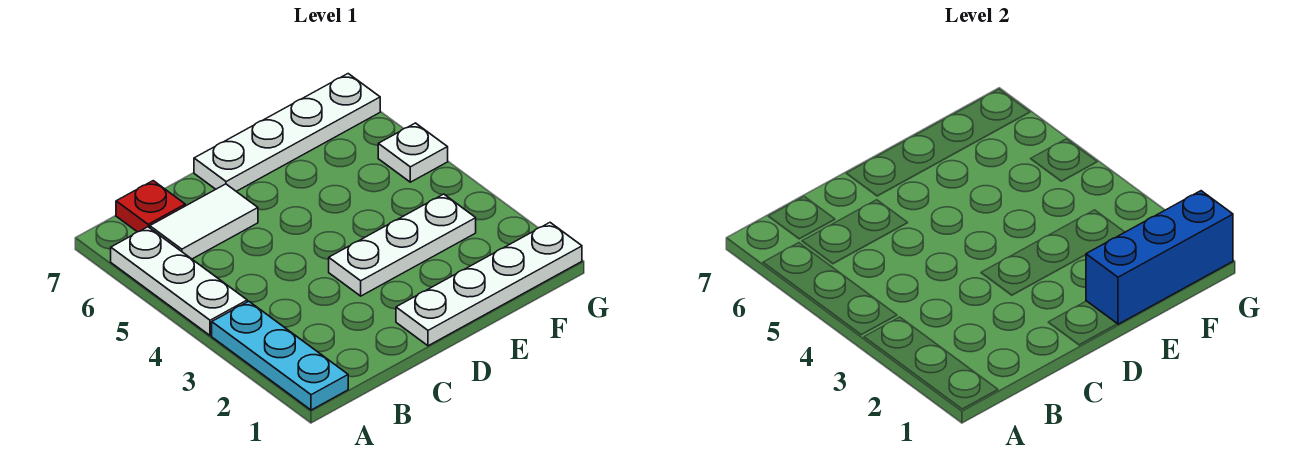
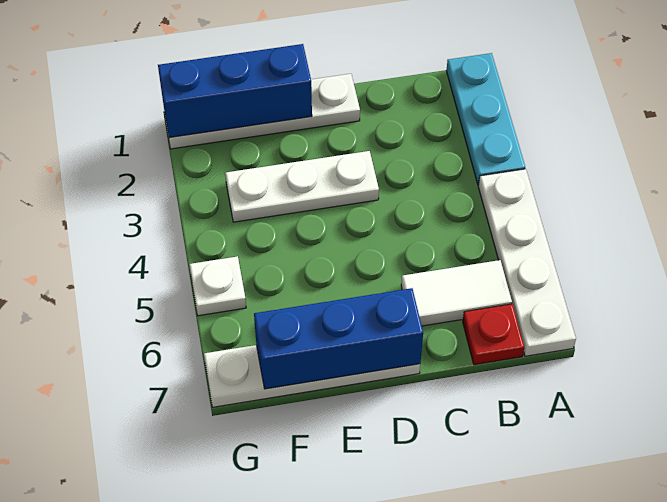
white plate A4:A6 level 1 -> white plate A4:A7 level 1
none -> blue brick D7:F7 level 2

